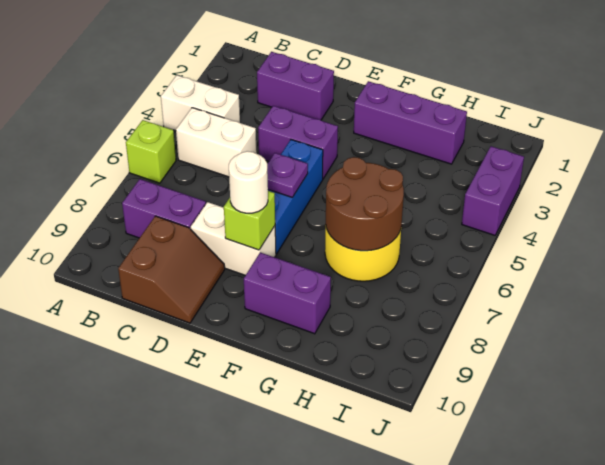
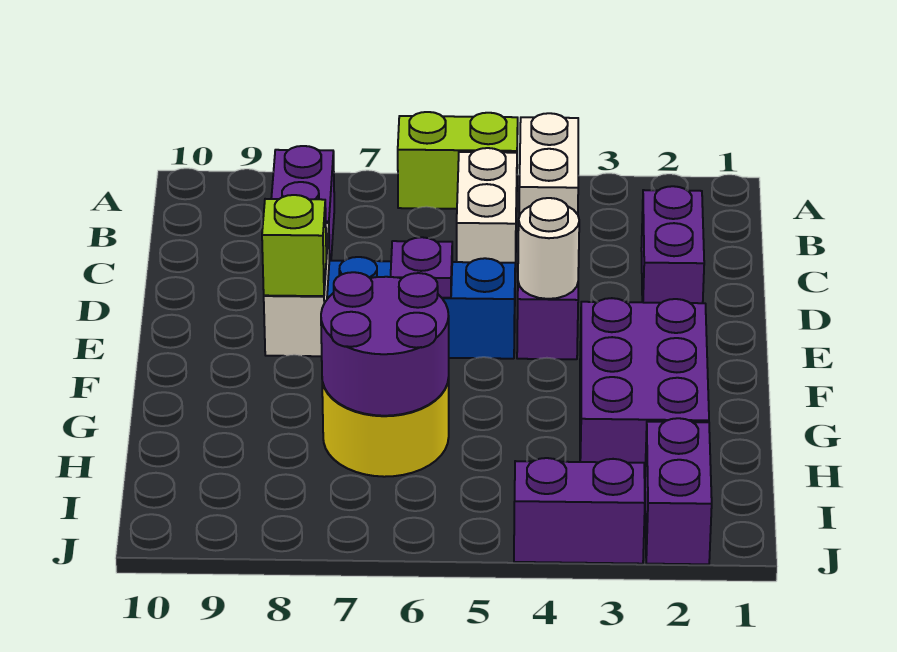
lime brick A6 level 1 -> lime brick A5:A6 level 1
brown slope C9:D10 level 1 top C -> none
white round brick E8 level 3 -> white round brick E4 level 2
purple brick F2:H2 level 1 -> purple brick F2:H3 level 1
purple brick F9:G9 level 1 -> purple brick I2:J2 level 1
brown round brick G6:H7 level 2 -> purple round brick G6:H7 level 2

